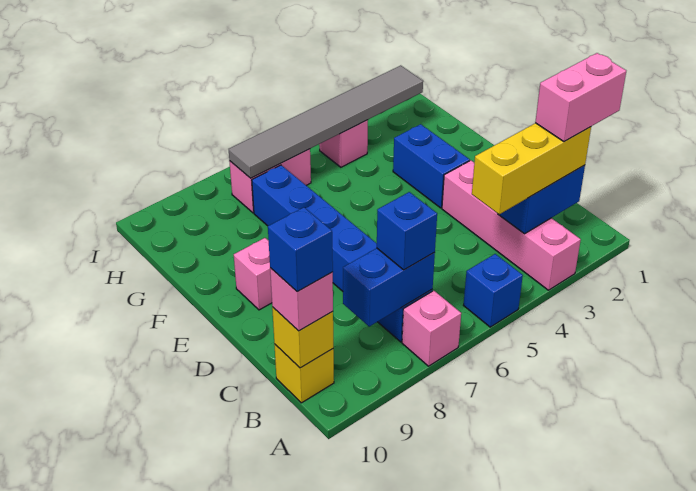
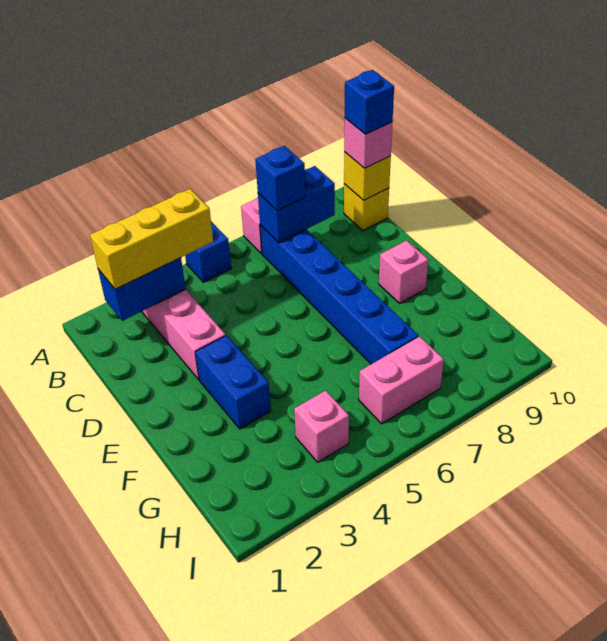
pink brick B1:B2 level 4 -> none
grey tile H2:H7 level 2 -> none

